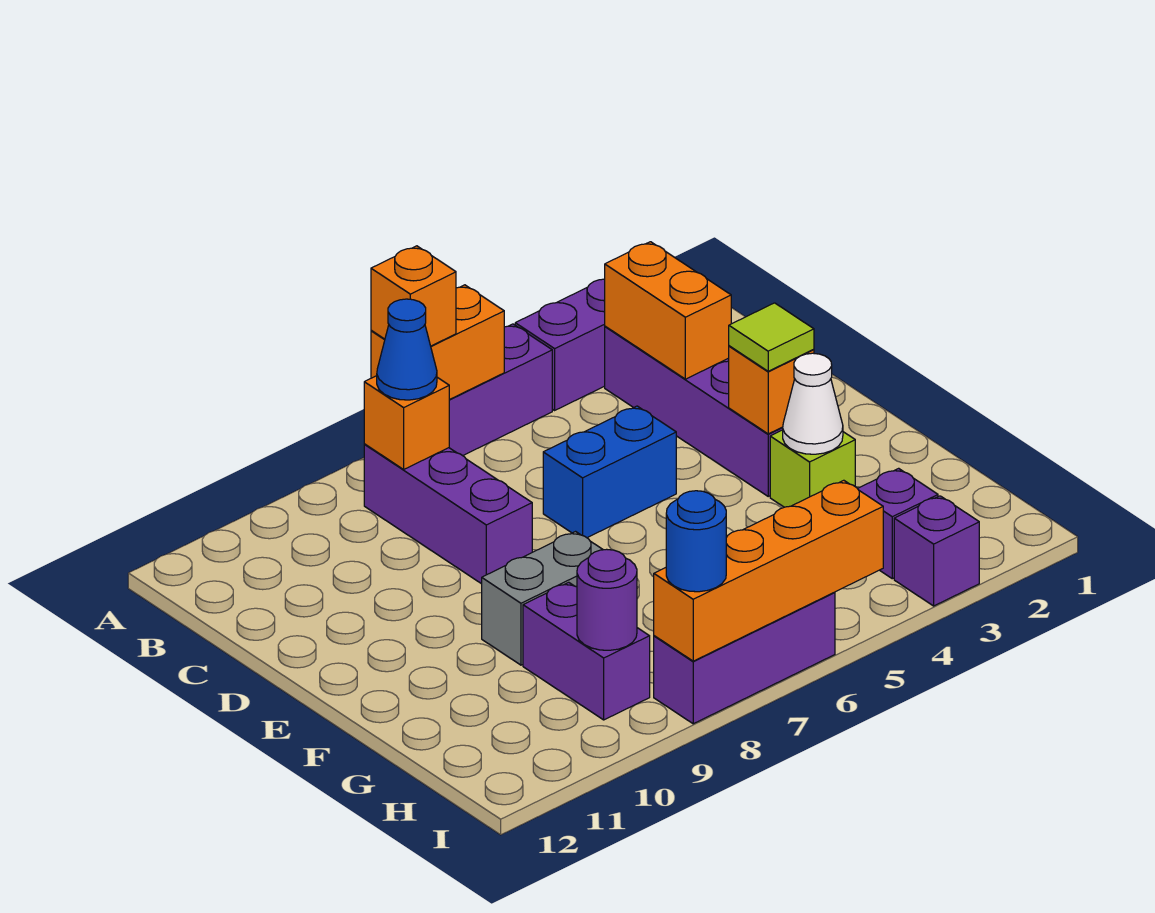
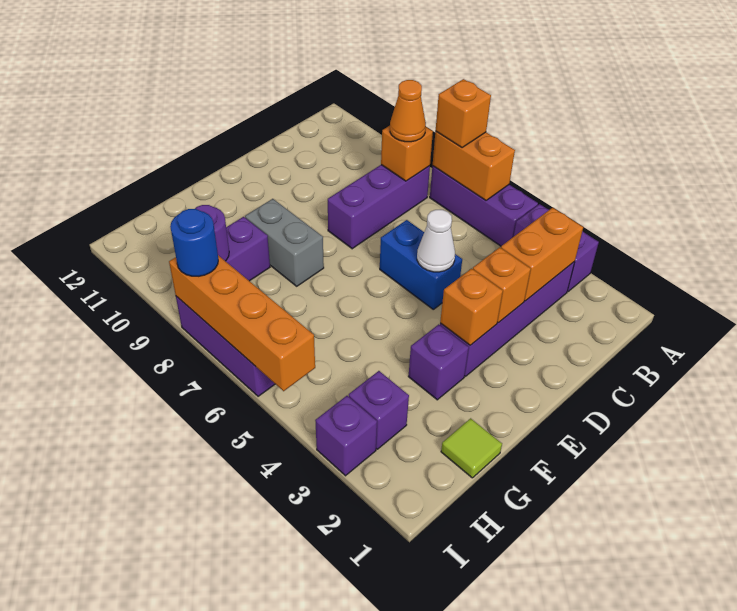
blue cone B8 level 3 -> orange cone B8 level 3
none -> orange brick D3 level 2
lime tile E3 level 3 -> lime tile G1 level 1
lime brick F3 level 1 -> purple brick F3 level 1
white cone F3 level 2 -> white cone D5 level 2

